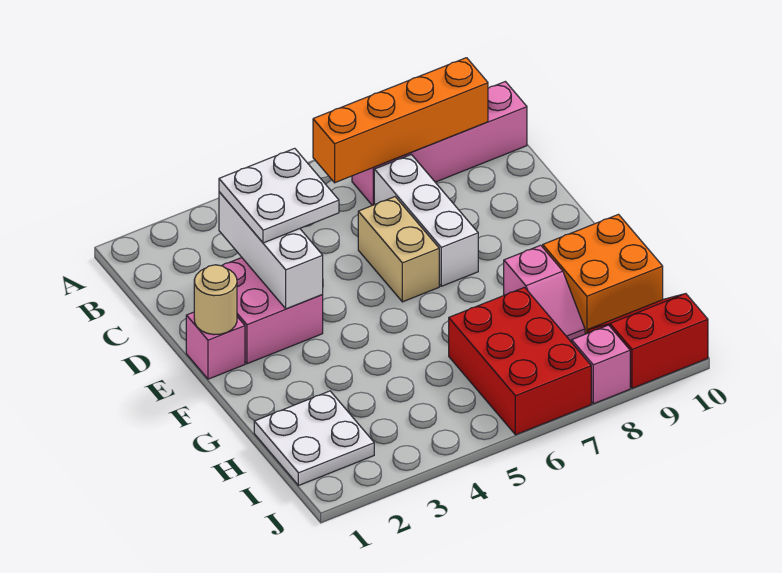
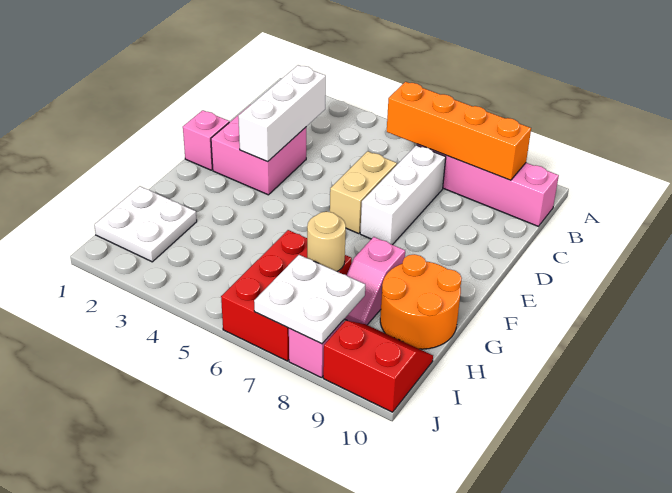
white plate C3:D4 level 3 -> white plate I7:J8 level 2
tan round brick E1 level 2 -> tan round brick H7 level 2
orange brick G9:H10 level 1 -> orange round brick G9:H10 level 1

